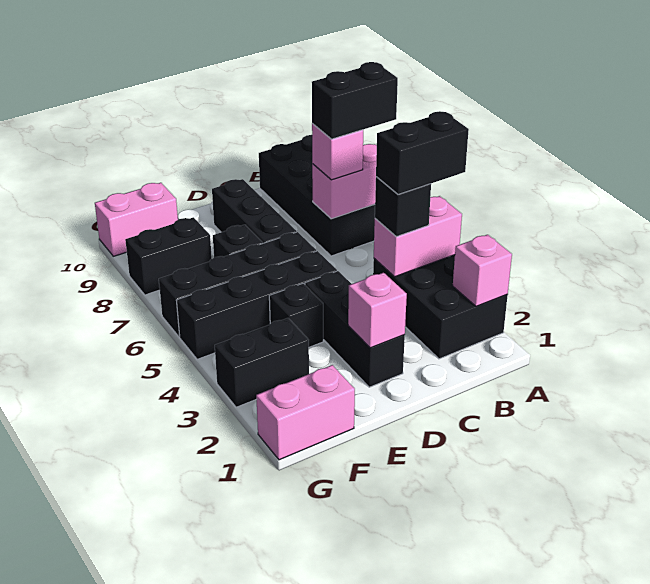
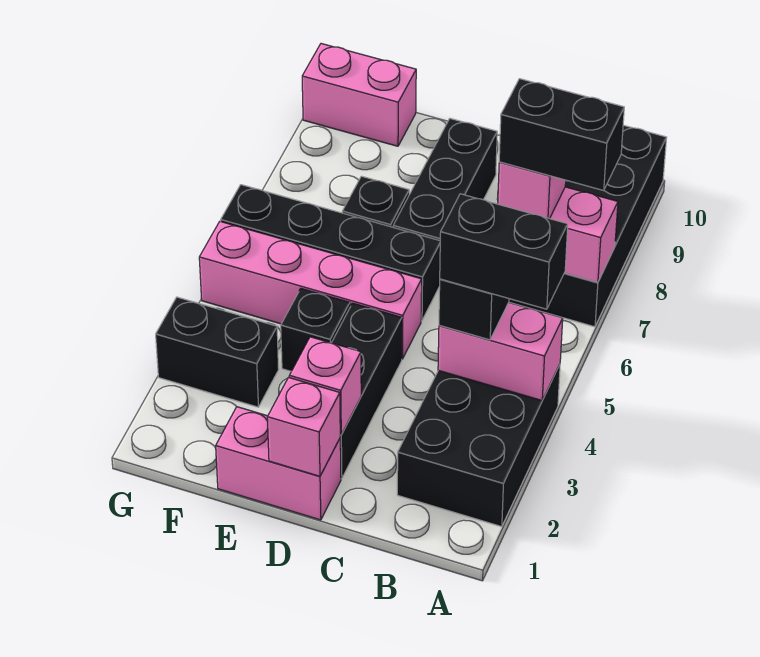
pink brick A2 level 2 -> pink brick D1 level 2
black brick D5:G5 level 1 -> pink brick D5:G5 level 1
pink brick F1:G1 level 1 -> pink brick D1:E1 level 1
black brick F8:G8 level 1 -> none

